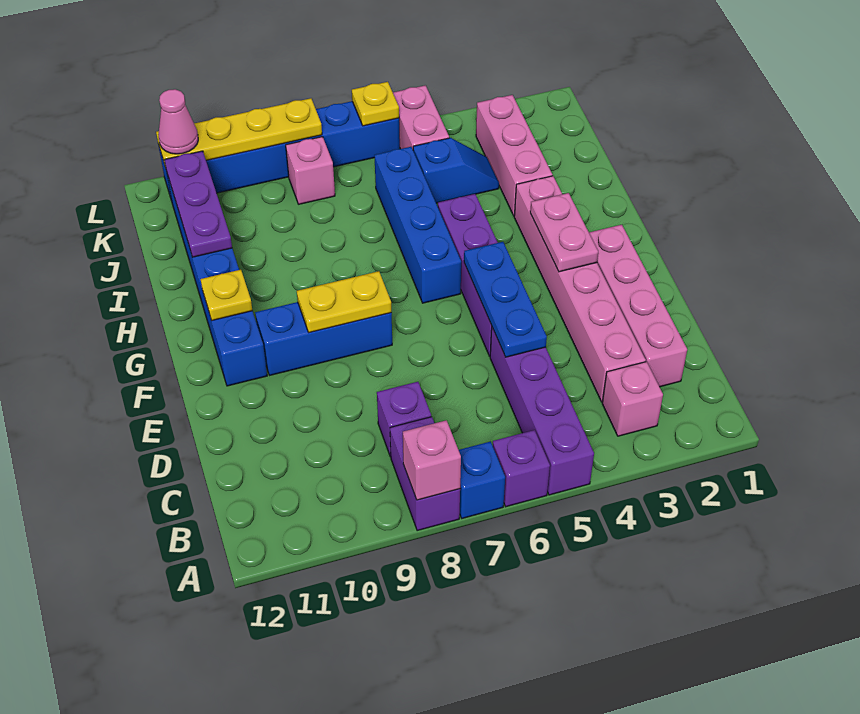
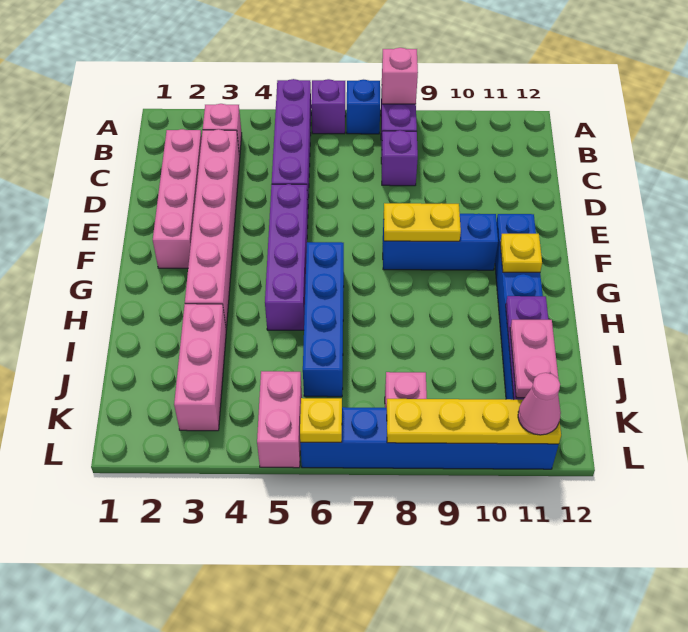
blue plate D5:F5 level 2 -> none
pink plate F3:G3 level 2 -> pink plate J11:K11 level 3
blue slope J4:J5 level 1 top 5 -> none

